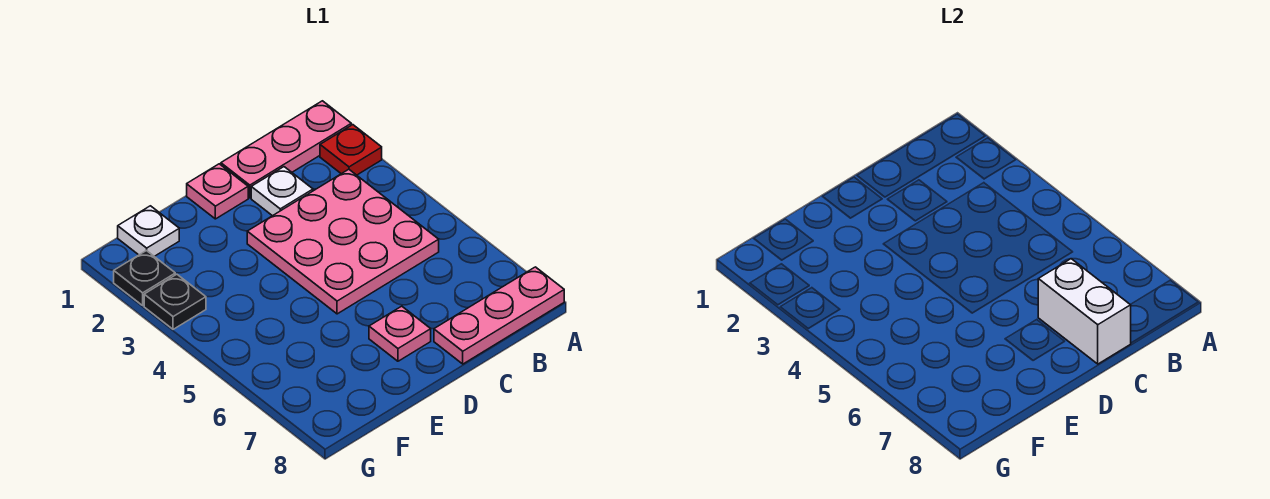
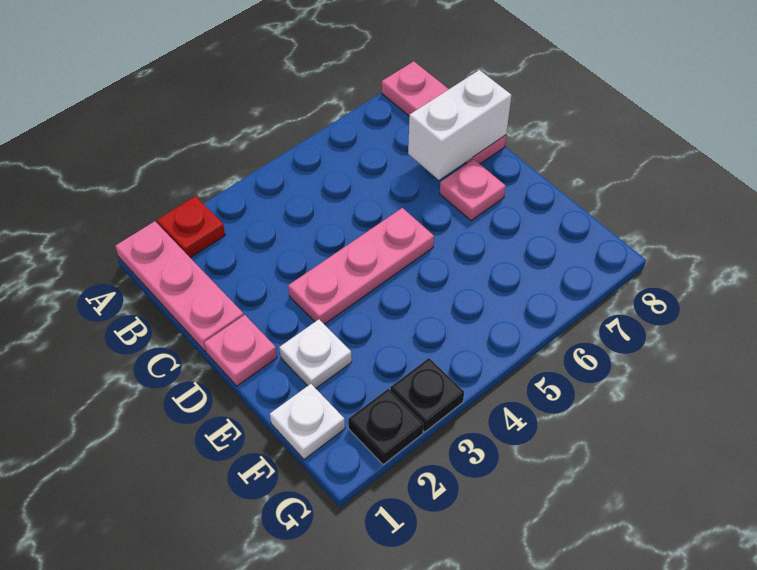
pink plate B3:D5 level 1 -> pink plate D3:D5 level 1
white plate C2 level 1 -> white plate E2 level 1

